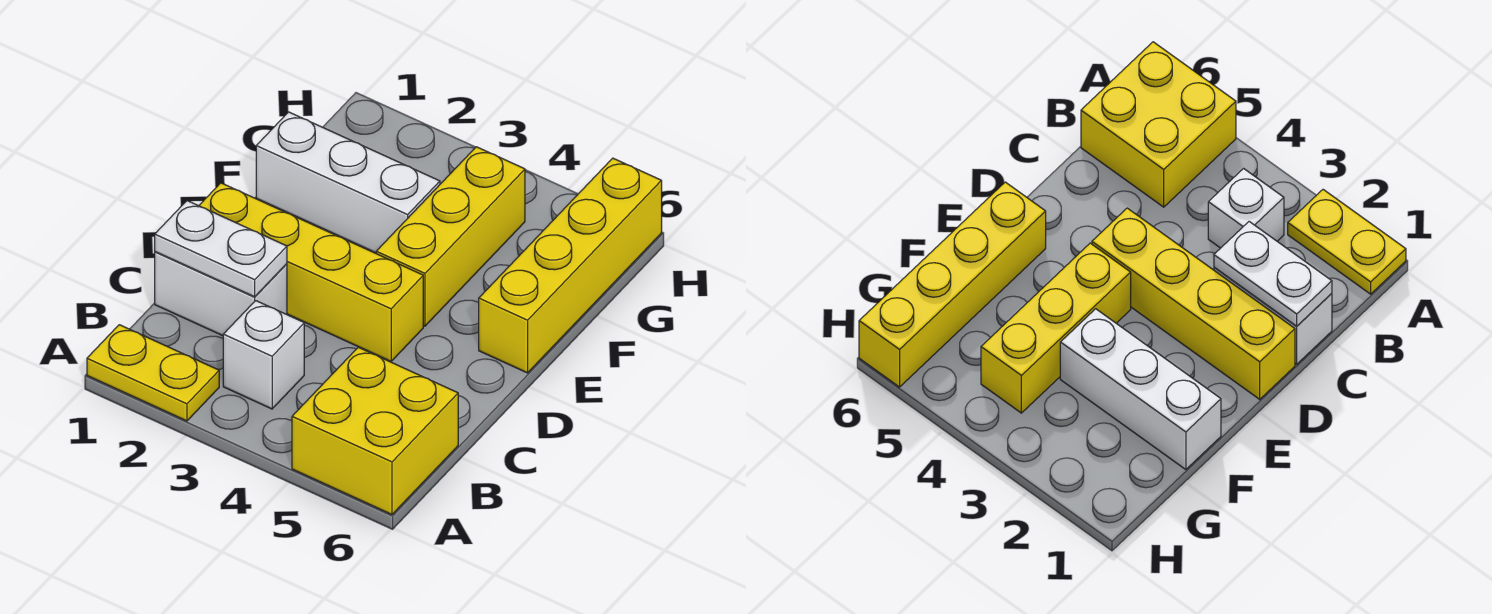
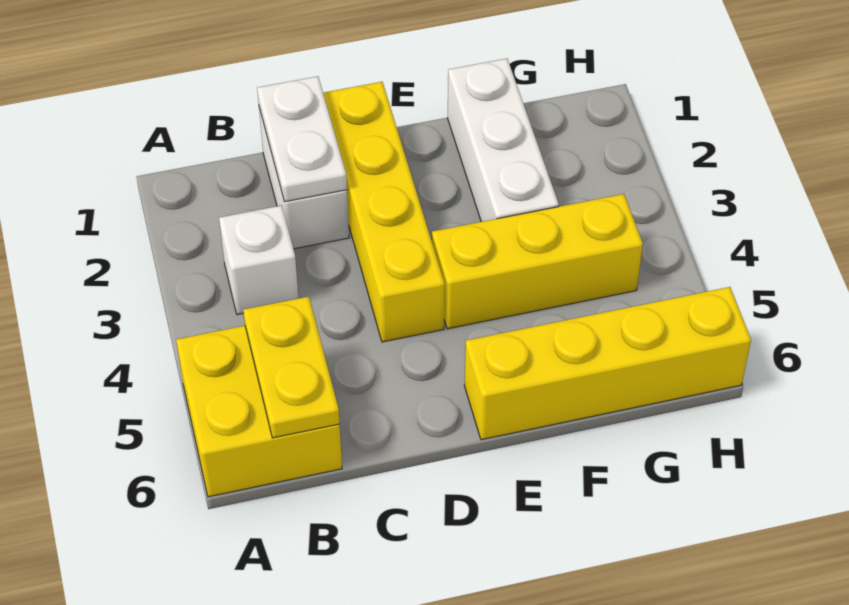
yellow plate A1:A2 level 1 -> yellow plate B5:B6 level 2

